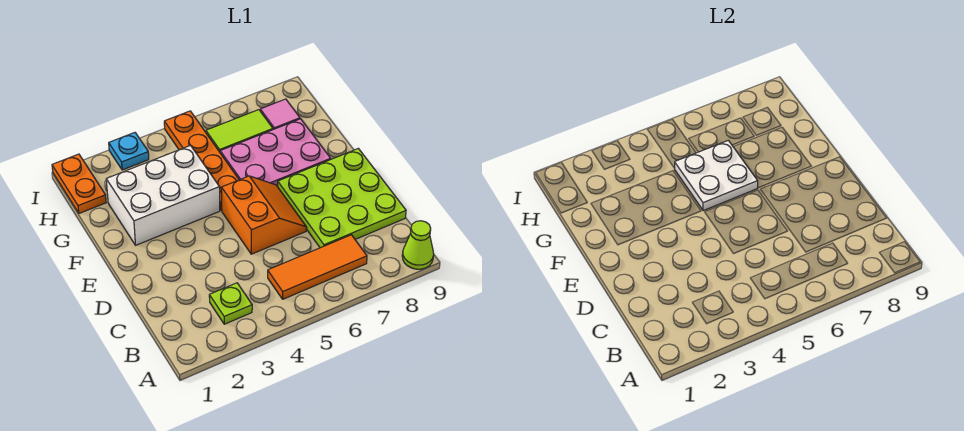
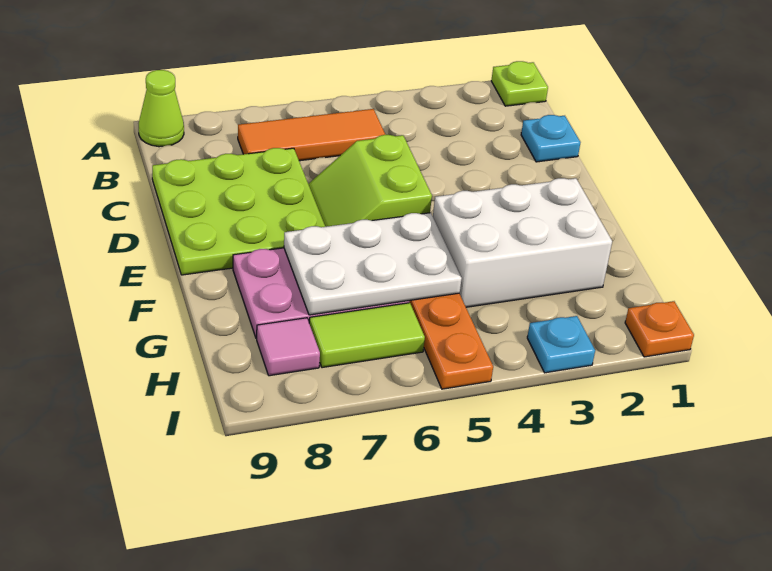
lime plate B3 level 1 -> lime plate A1 level 1
none -> cyan plate C1 level 1
orange slope D5:E6 level 1 top 5 -> lime slope D5:E6 level 1 top 5
white plate F5:G6 level 2 -> white plate F5:G7 level 2
orange plate H1:I1 level 1 -> orange plate I1 level 1

